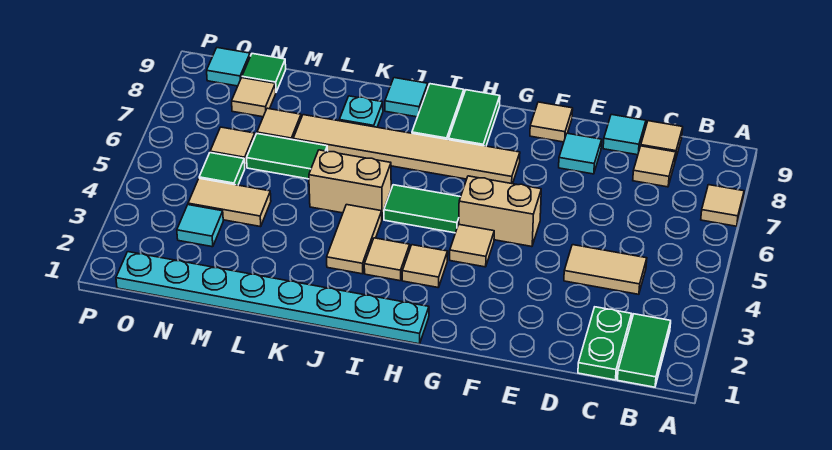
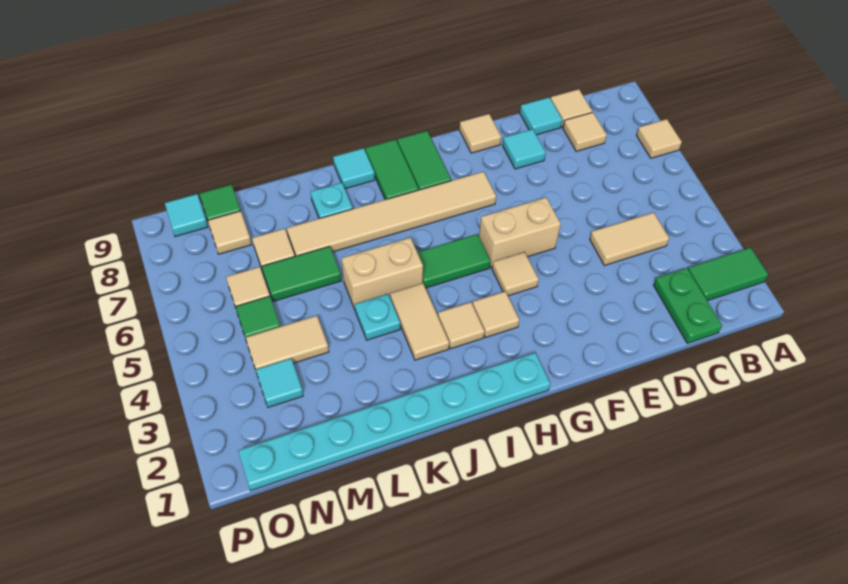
green tile B1:B2 level 1 -> green tile A2:B2 level 1
none -> cyan plate K4 level 1

